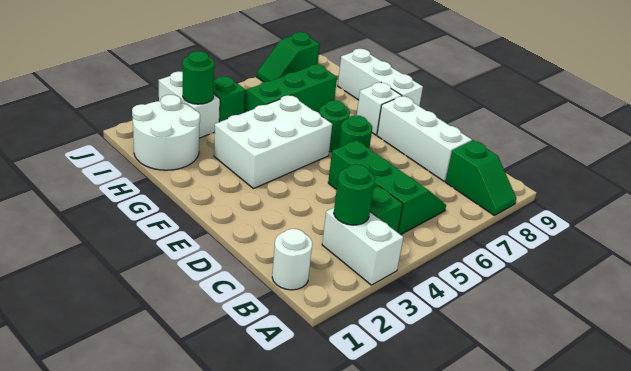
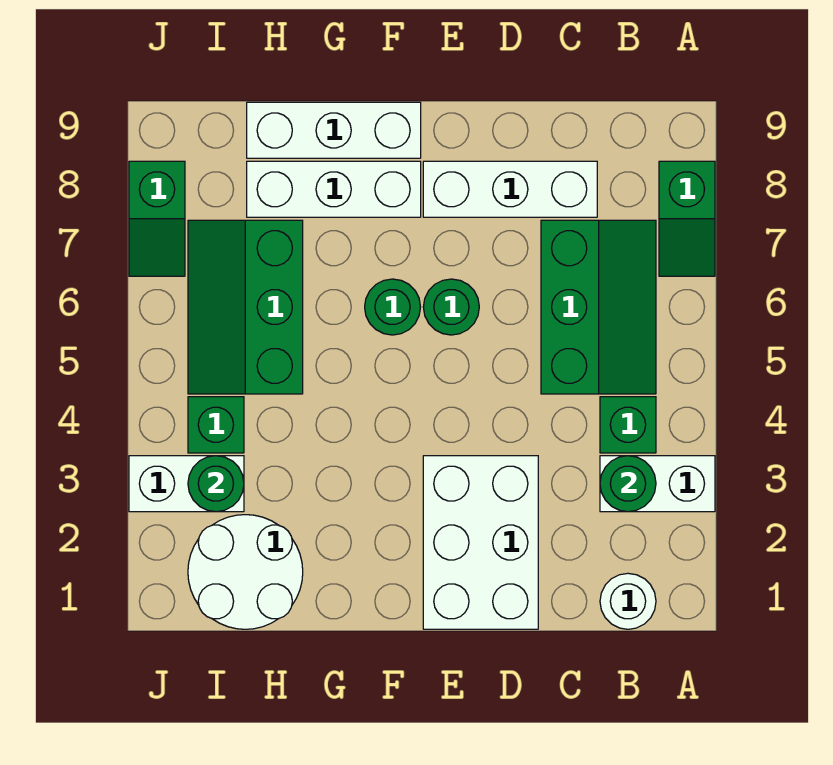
green slope A8:B8 level 1 top B -> green slope A7:A8 level 1 top 8
green slope B5:D6 level 1 top 5 -> green slope B5:C7 level 1 top C
white brick F3:G5 level 1 -> white brick D1:E3 level 1
white brick F8 level 1 -> white brick F8:H8 level 1

